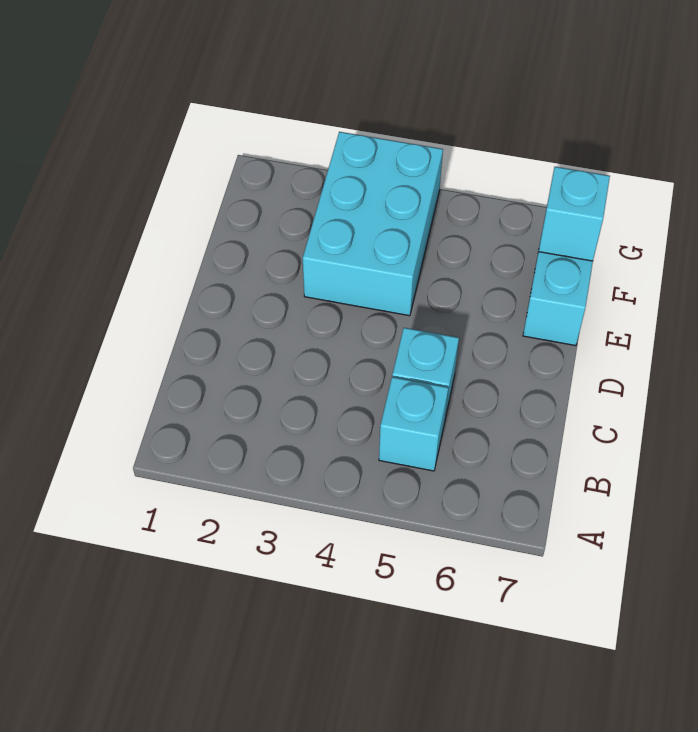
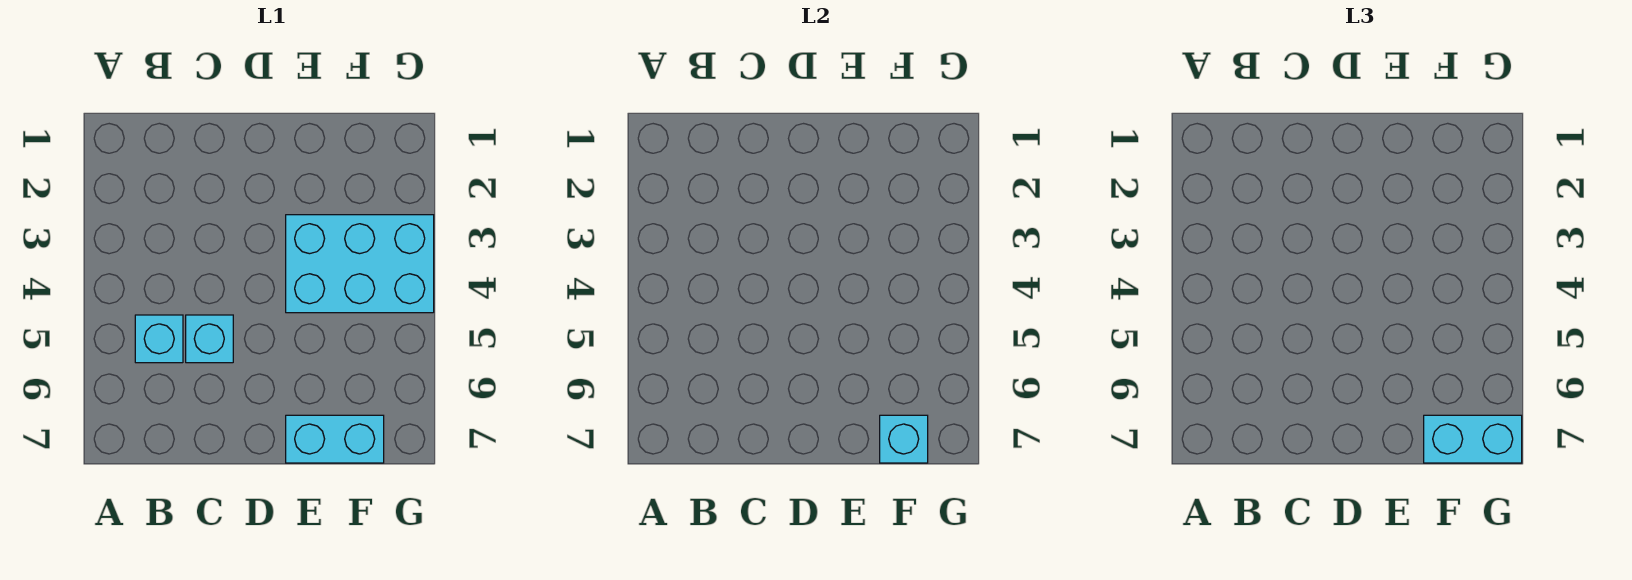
none -> cyan brick F7:G7 level 3

